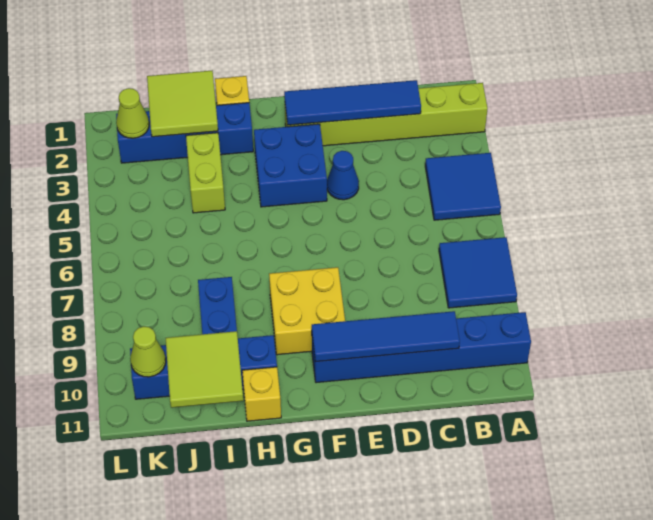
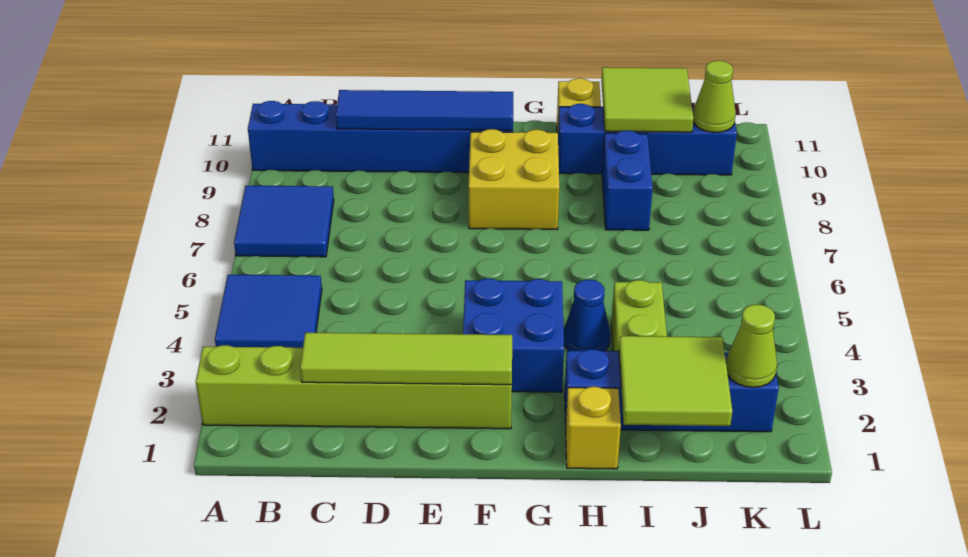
blue tile C2:F2 level 2 -> lime tile C2:F2 level 2
blue cone E4 level 1 -> blue cone H4 level 1

